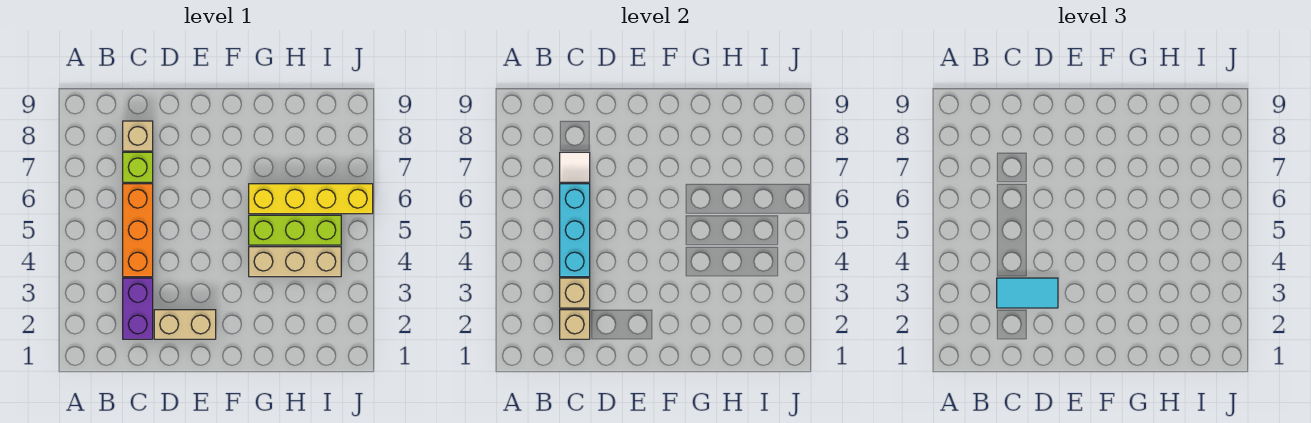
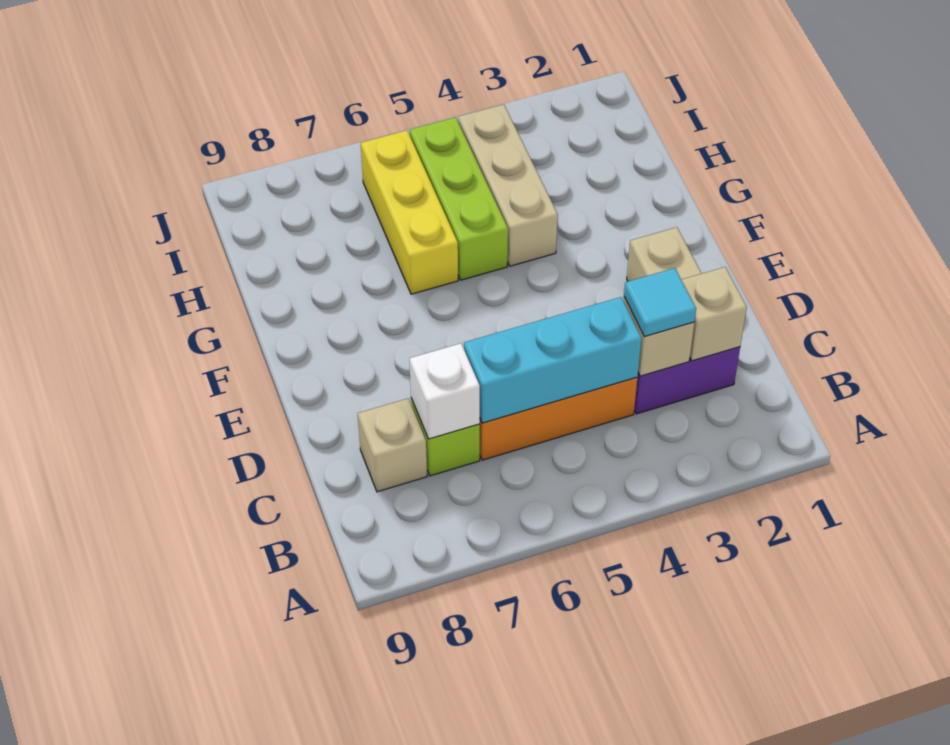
cyan tile C3:D3 level 3 -> cyan tile C3 level 3
white tile C7 level 2 -> white brick C7 level 2
yellow brick G6:J6 level 1 -> yellow brick G6:I6 level 1

